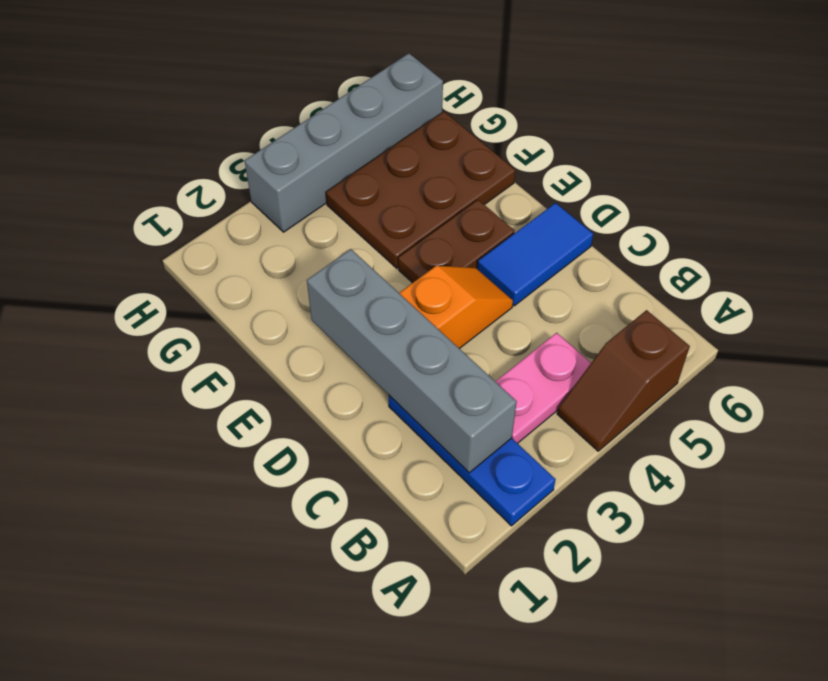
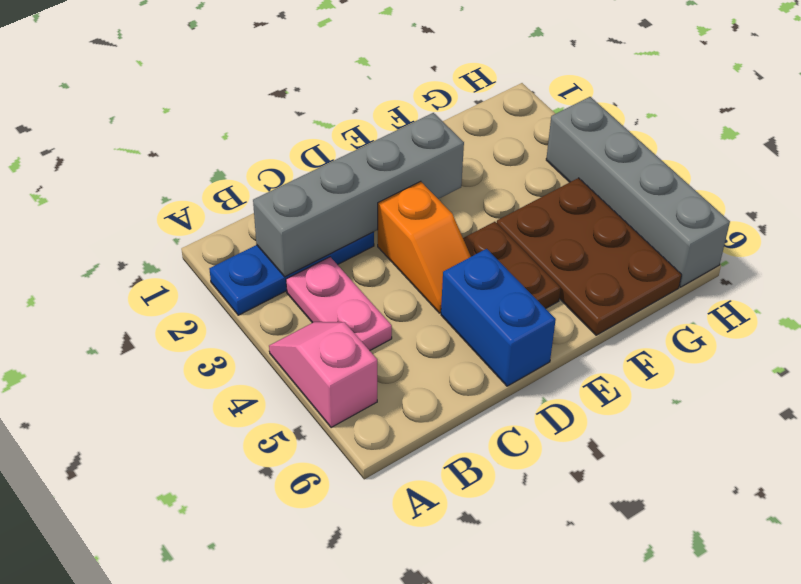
brown slope A4:A5 level 1 top 5 -> pink slope A4:A5 level 1 top 5
blue tile D5:D6 level 1 -> blue brick D5:D6 level 1

